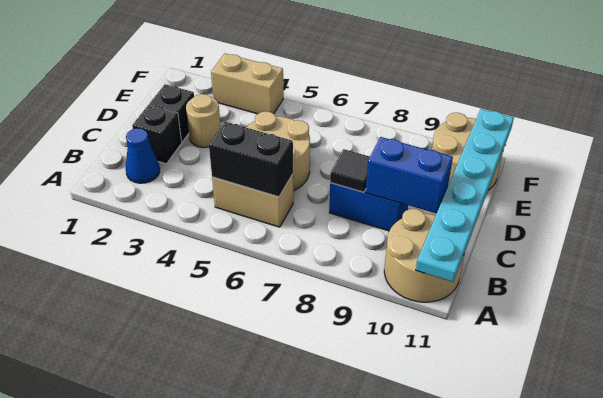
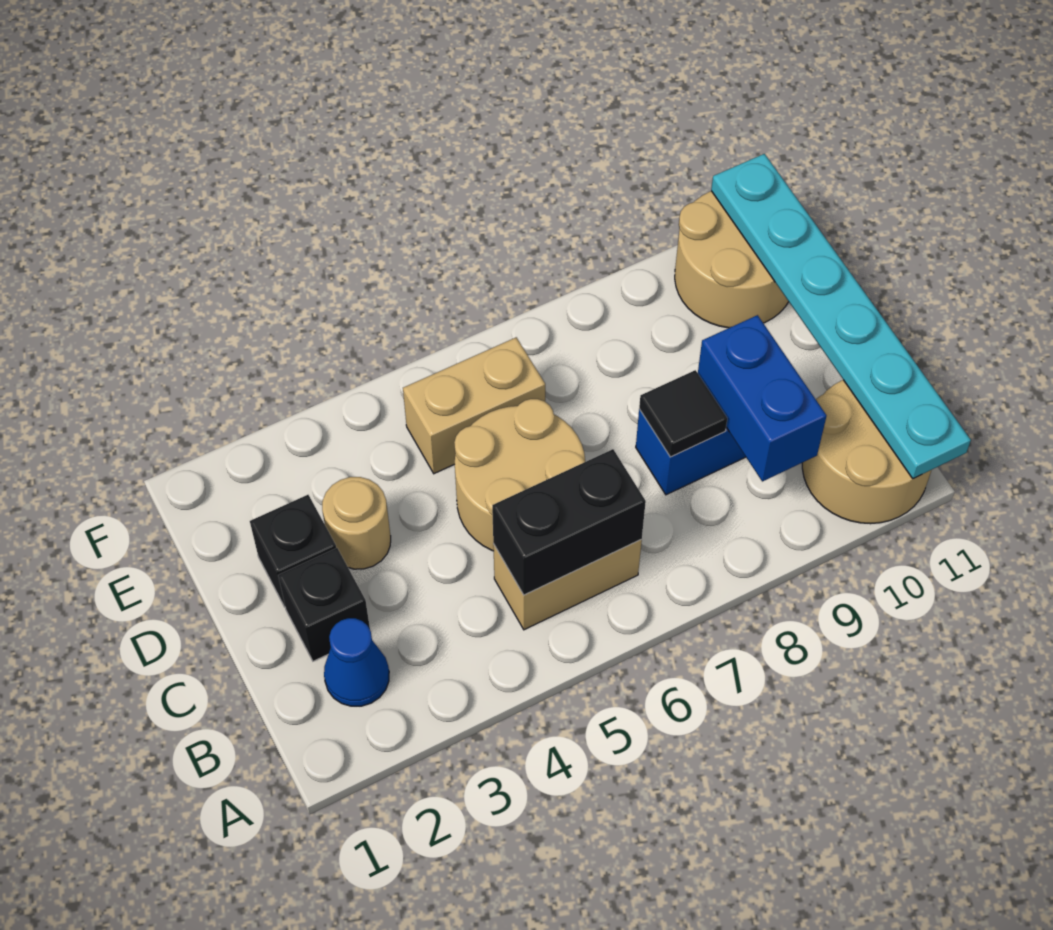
blue brick C9:C10 level 2 -> blue brick B9:C9 level 2
tan brick F3:F4 level 1 -> tan brick E5:E6 level 1

